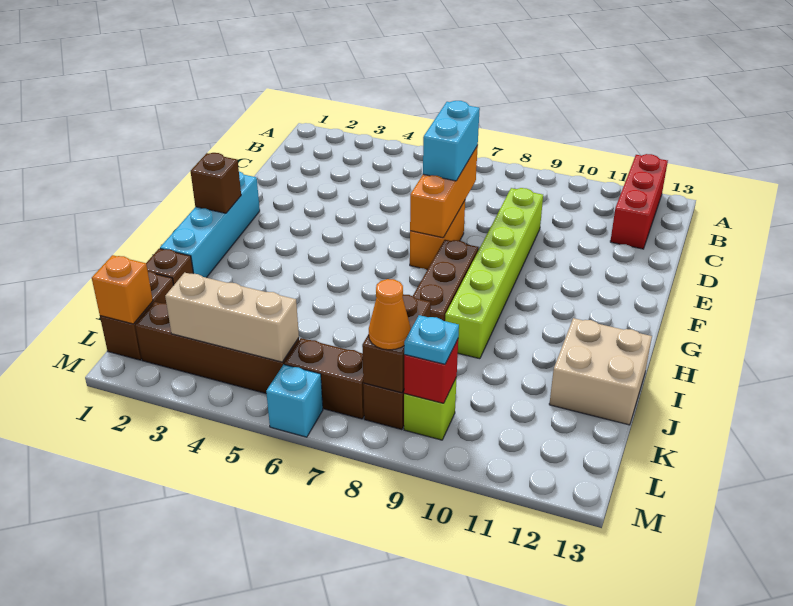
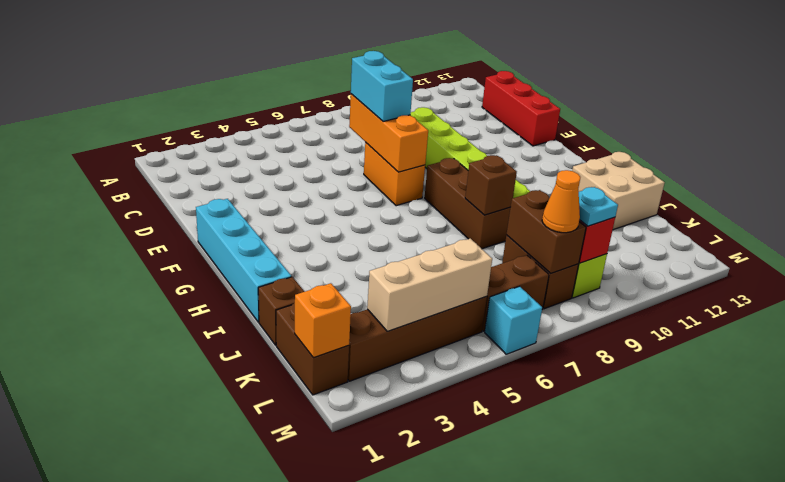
red brick A12:C12 level 1 -> red brick C13:E13 level 1
brown brick G1 level 2 -> brown brick I8 level 2

